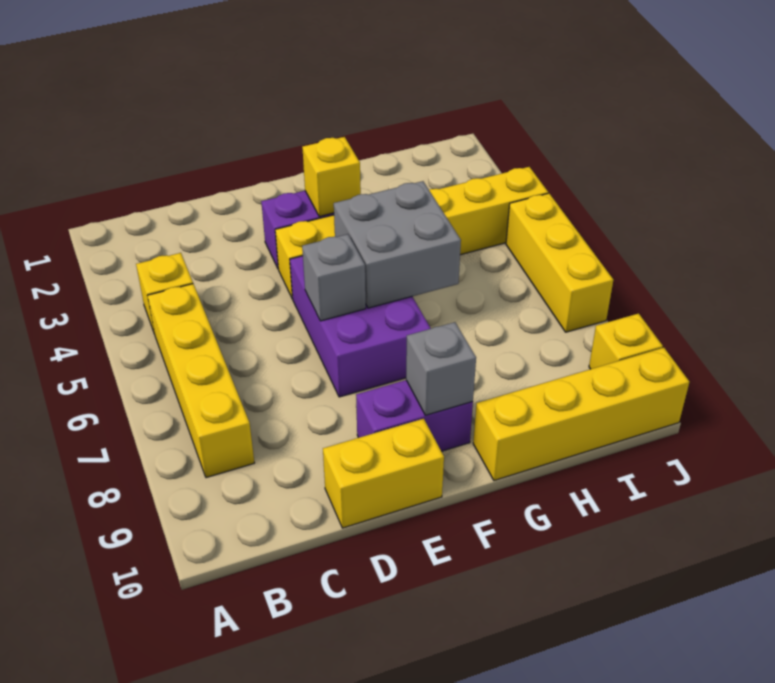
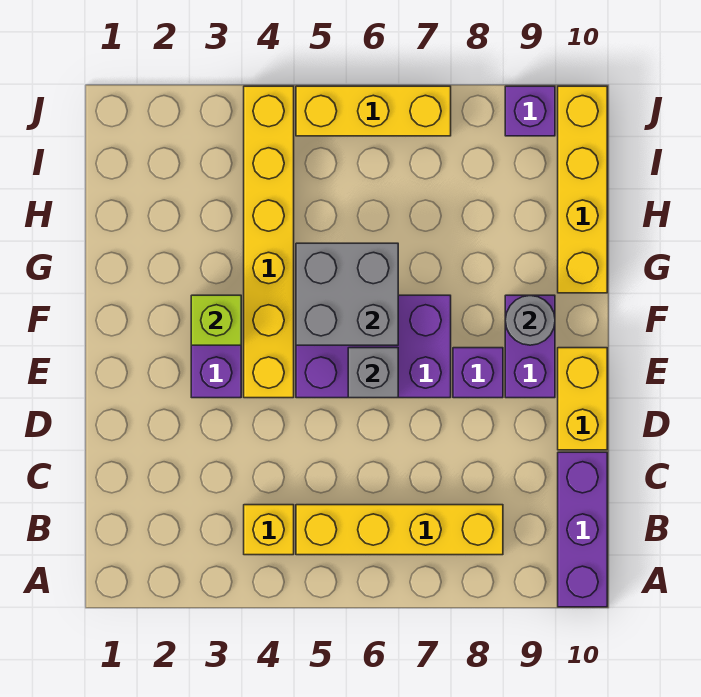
none -> purple brick A10:C10 level 1
none -> purple brick E8 level 1
yellow brick F3 level 2 -> lime brick F3 level 2
grey brick F9 level 2 -> grey round brick F9 level 2
yellow brick J9 level 1 -> purple brick J9 level 1

